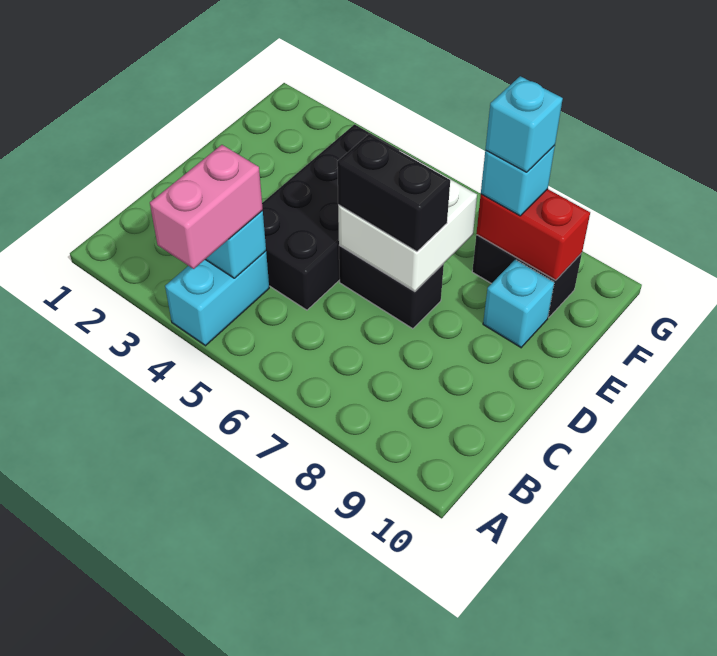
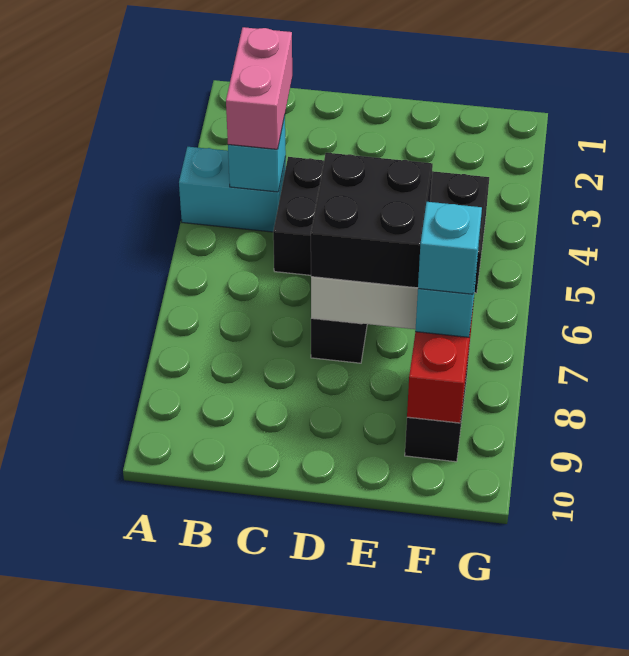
pink brick A4:B4 level 3 -> pink brick B3:B4 level 3
black brick D6:D7 level 3 -> black brick D6:E7 level 3
cyan brick E9 level 1 -> none

